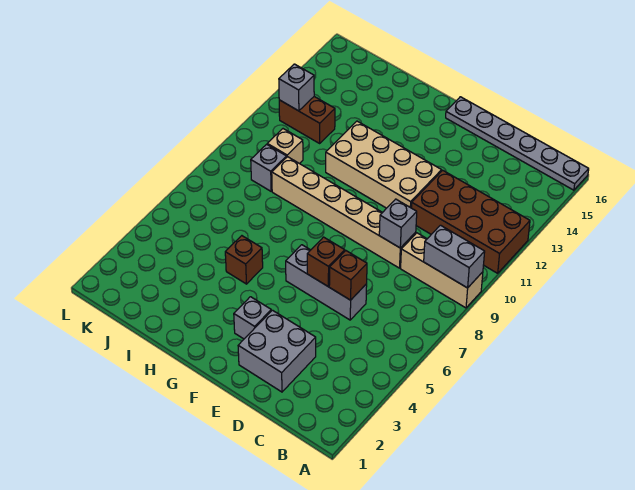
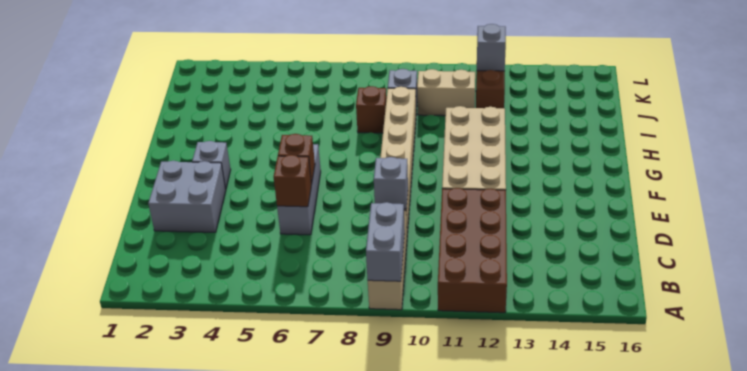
grey plate A16:F16 level 1 -> none
brown brick H5 level 1 -> brown brick I8 level 1
tan brick J10 level 1 -> tan brick J10:J11 level 1

